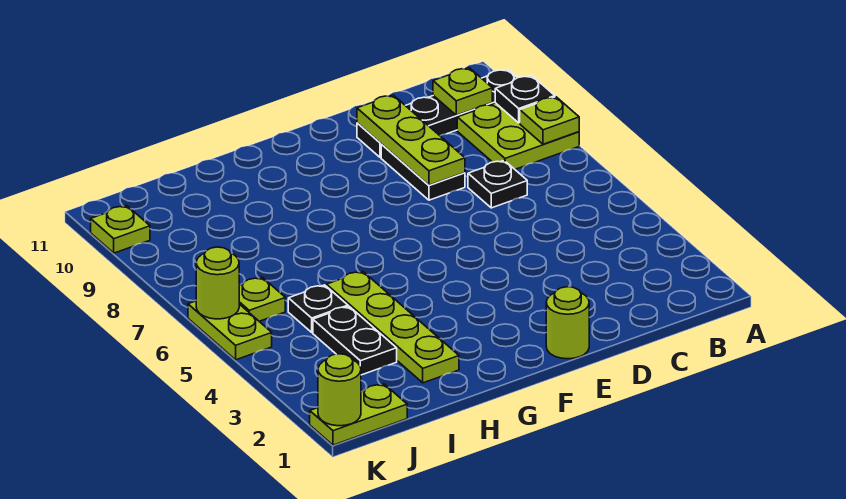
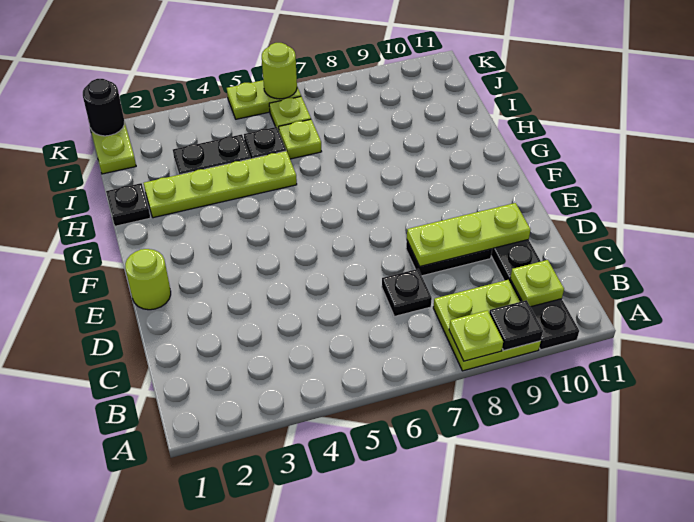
none -> black plate H1 level 1
lime round brick K1 level 2 -> black round brick K1 level 2
lime plate K10 level 1 -> lime plate I6 level 1

